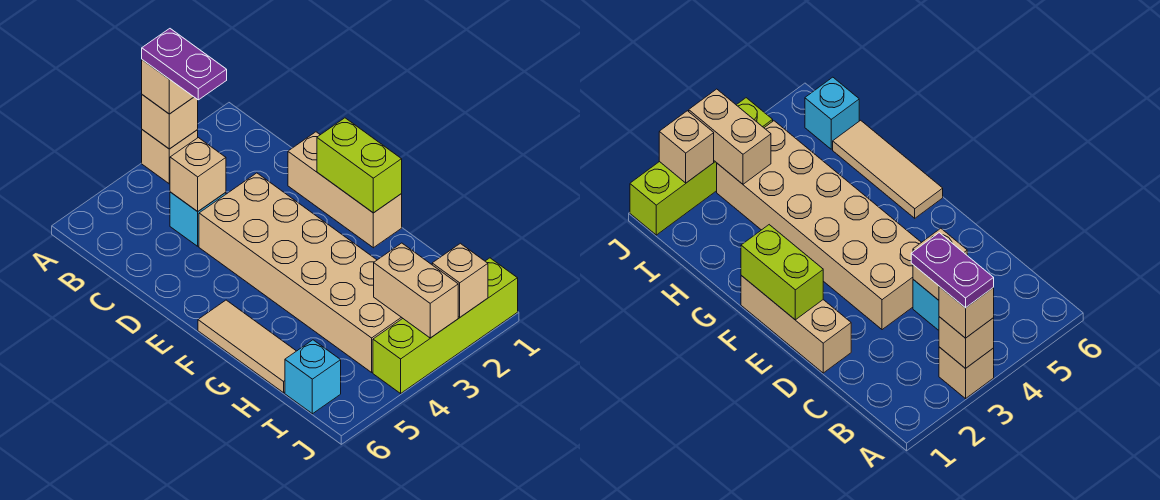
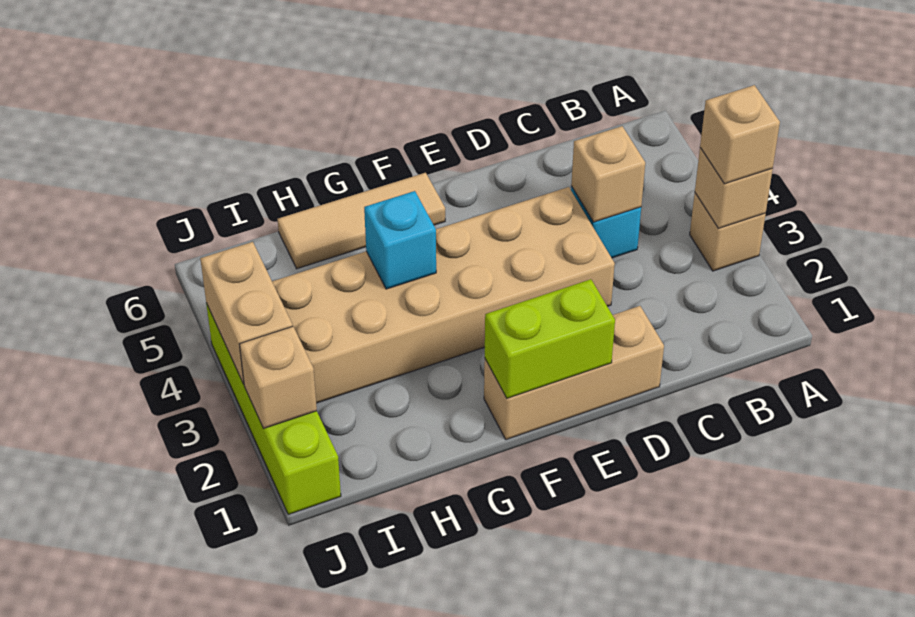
purple plate A3:B3 level 4 -> none
tan brick I3:J3 level 2 -> tan brick J3:J4 level 2
cyan brick I6 level 1 -> cyan brick G4 level 2

